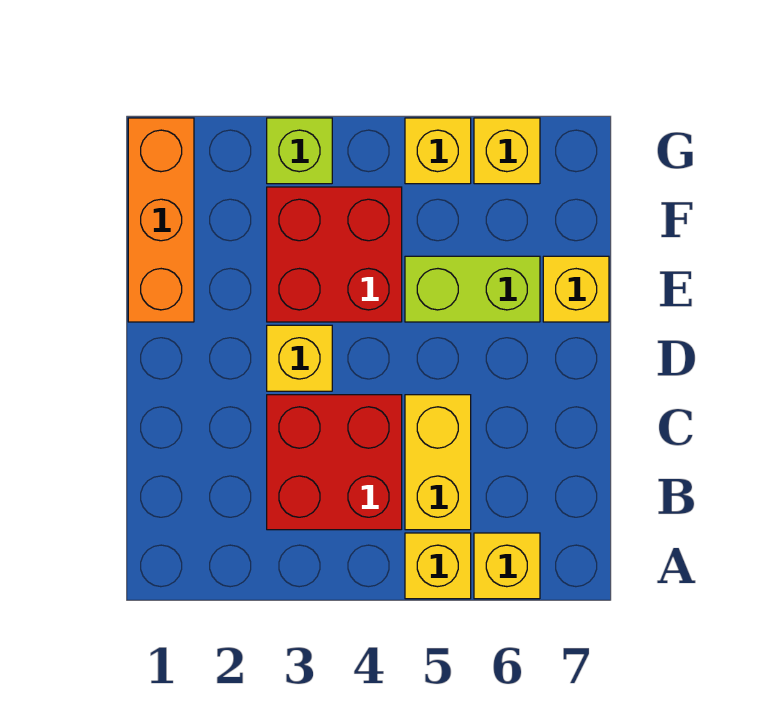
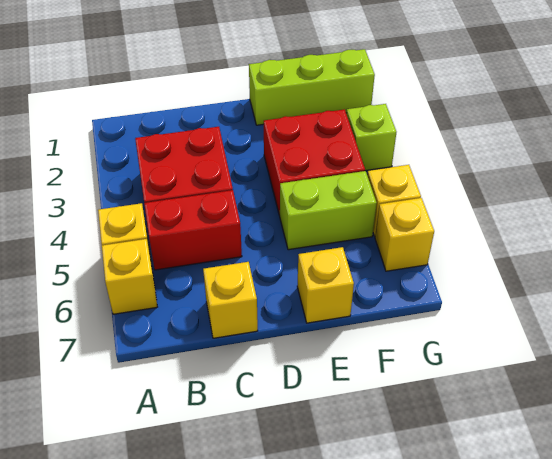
yellow brick B5:C5 level 1 -> red brick B5:C5 level 1
yellow brick D3 level 1 -> yellow brick C7 level 1
orange brick E1:G1 level 1 -> lime brick E1:G1 level 1
lime brick E5:E6 level 1 -> lime brick E5:F5 level 1

